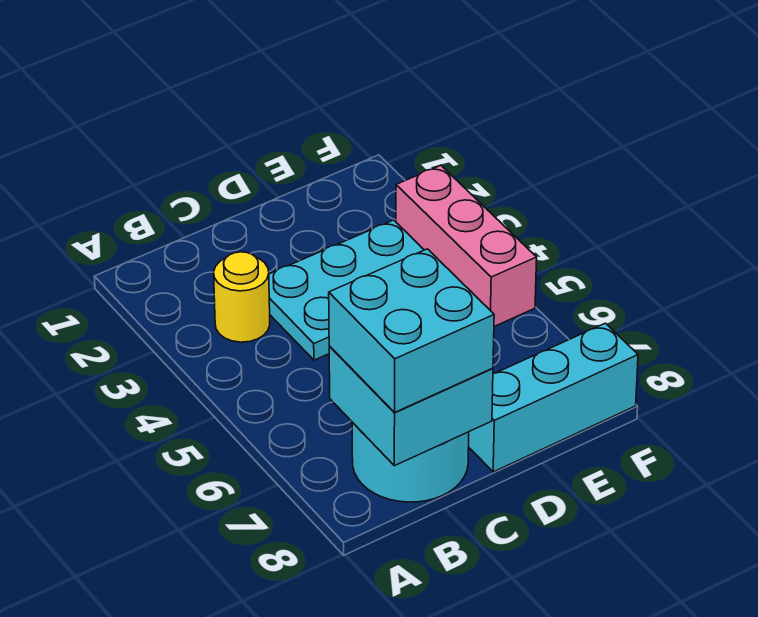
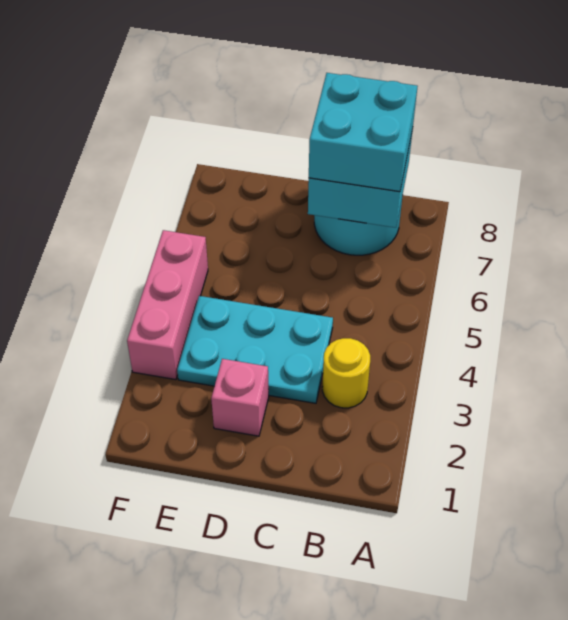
none -> pink brick D2 level 1
cyan brick D8:F8 level 1 -> none

